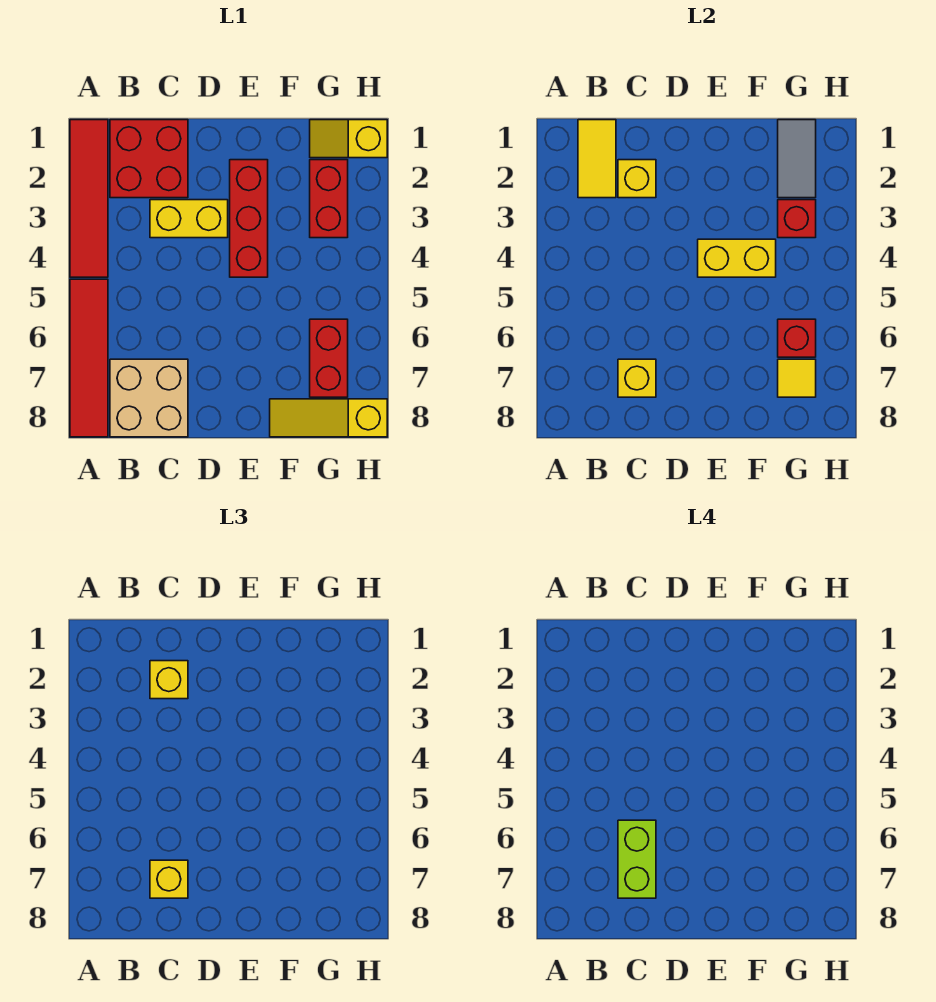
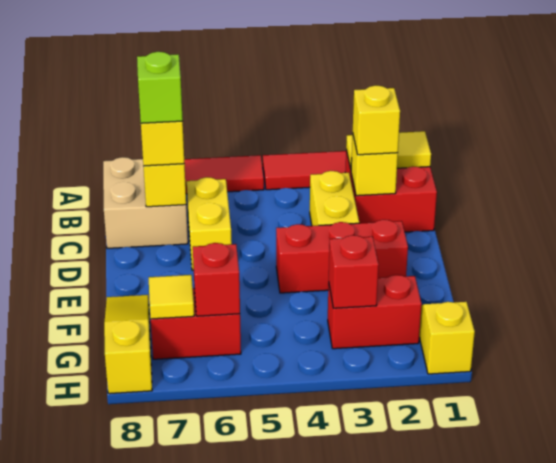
lime brick C6:C7 level 4 -> lime brick C7 level 4
yellow brick E4:F4 level 2 -> yellow brick C6:D6 level 1
grey tile G1:G2 level 2 -> none

